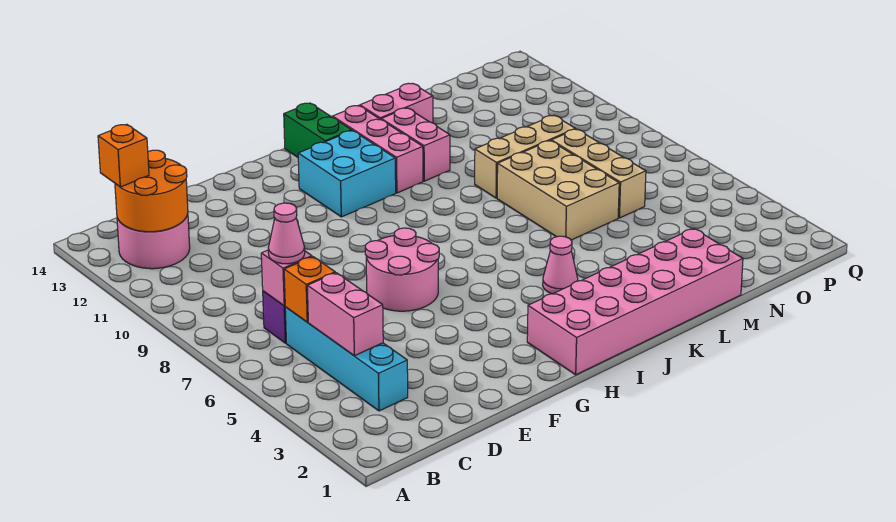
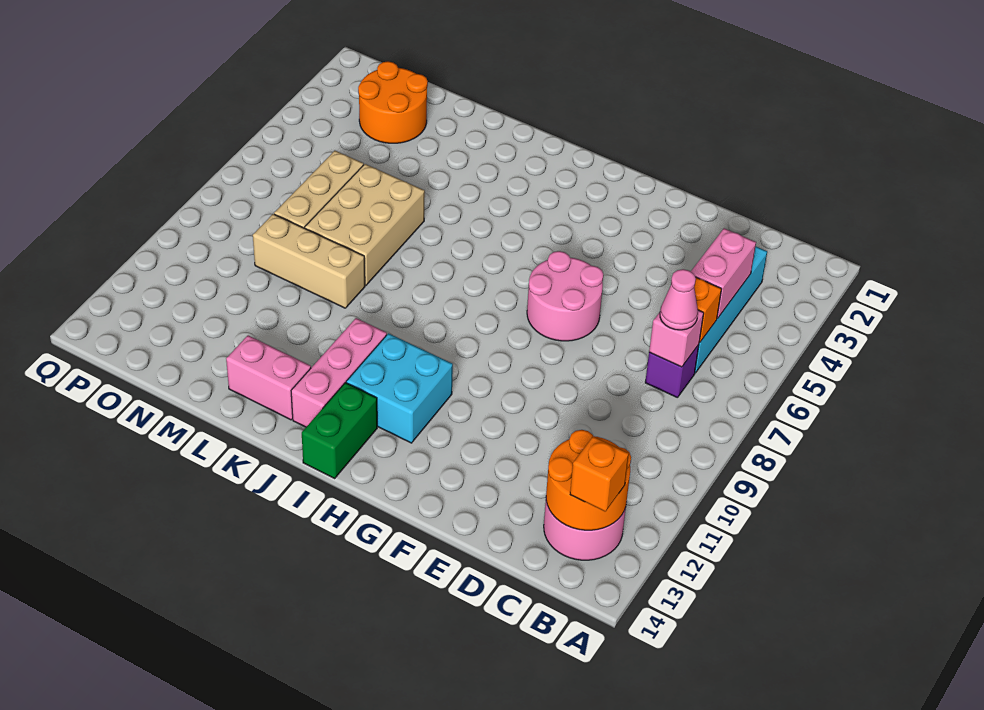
pink brick H1:M2 level 1 -> none
pink cone J4 level 1 -> none
pink brick K11:K12 level 1 -> none
none -> orange round brick N2:O3 level 1

